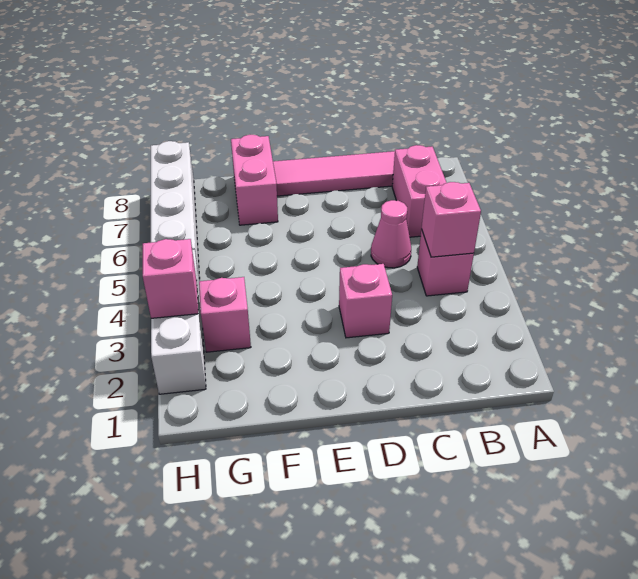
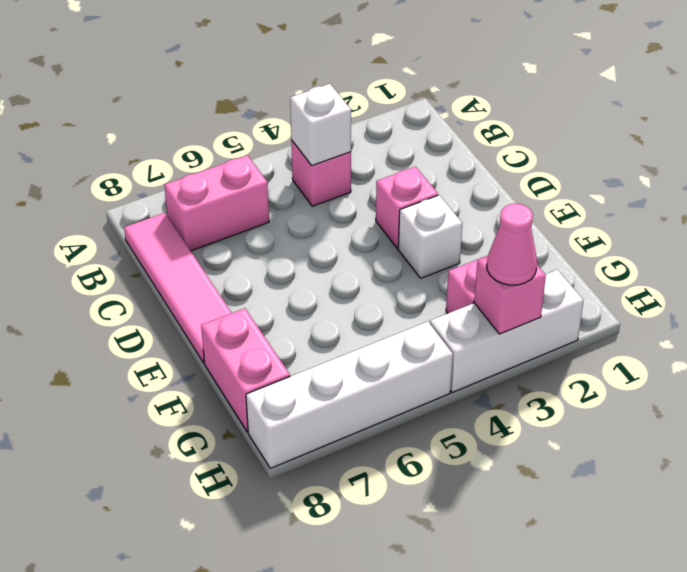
pink brick B4 level 2 -> white brick B4 level 2
pink cone C5 level 1 -> pink cone H3 level 3
none -> white brick E3 level 1
pink brick F7:F8 level 1 -> pink brick F8:G8 level 1

